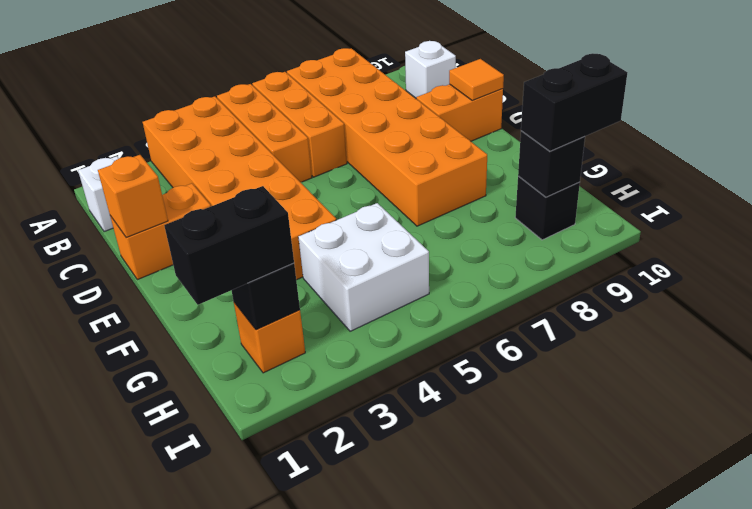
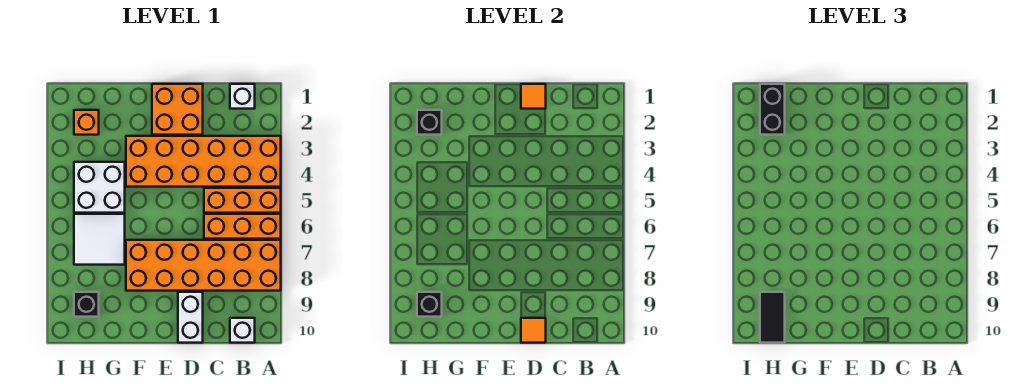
orange brick D1:D2 level 1 -> orange brick D1:E2 level 1
orange brick D1 level 2 -> orange tile D1 level 2
orange brick D9:D10 level 1 -> white brick D9:D10 level 1
none -> white tile G6:H7 level 1
black brick H9:H10 level 3 -> black tile H9:H10 level 3

